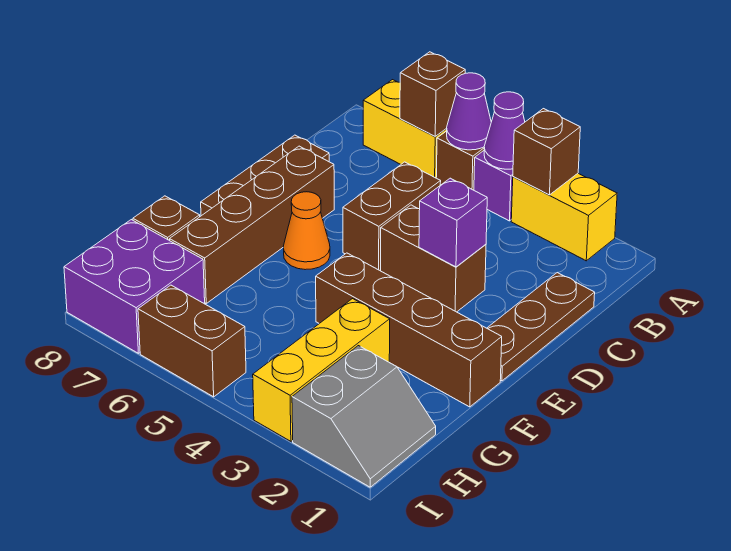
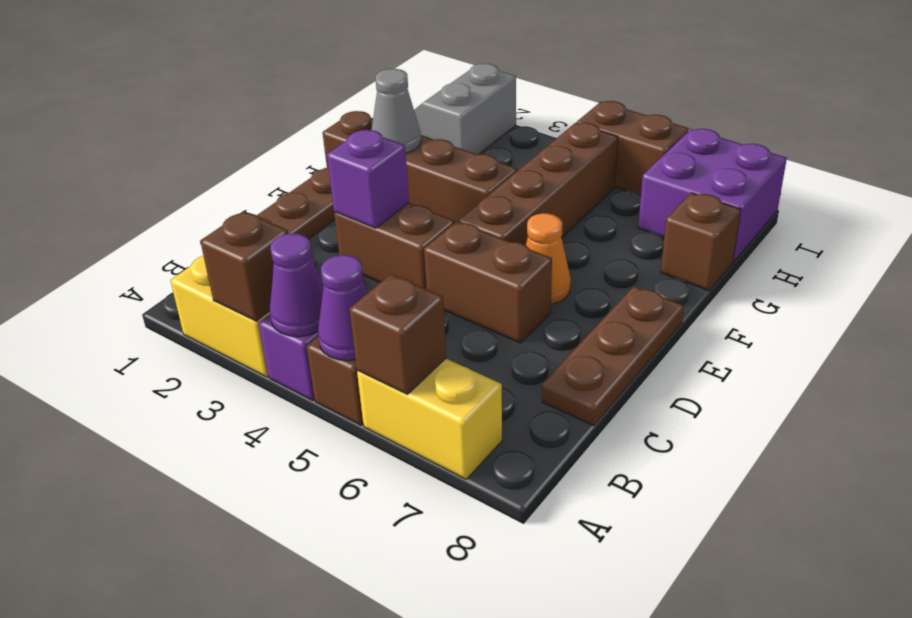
brown brick C5:D5 level 1 -> brown brick D5:D6 level 1
brown brick D7:G7 level 1 -> brown brick E5:H5 level 1
none -> grey cone F2 level 2
yellow brick G3:I3 level 1 -> none

